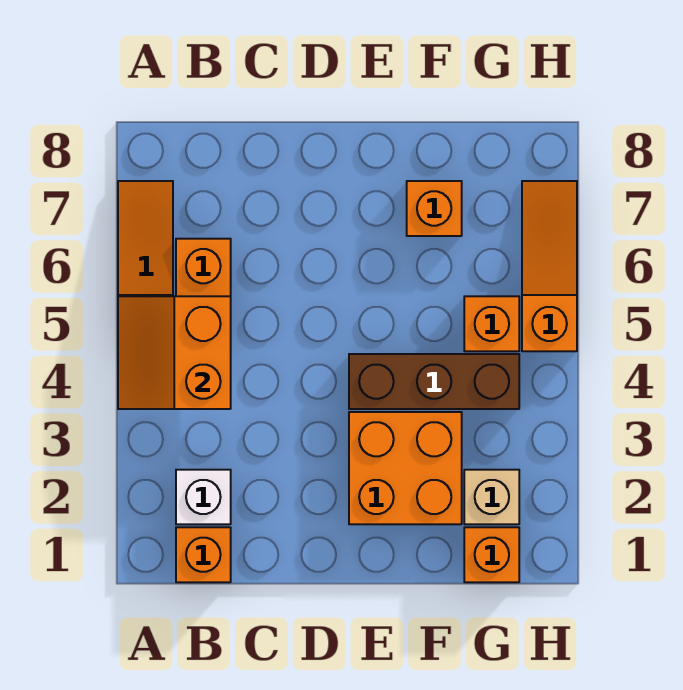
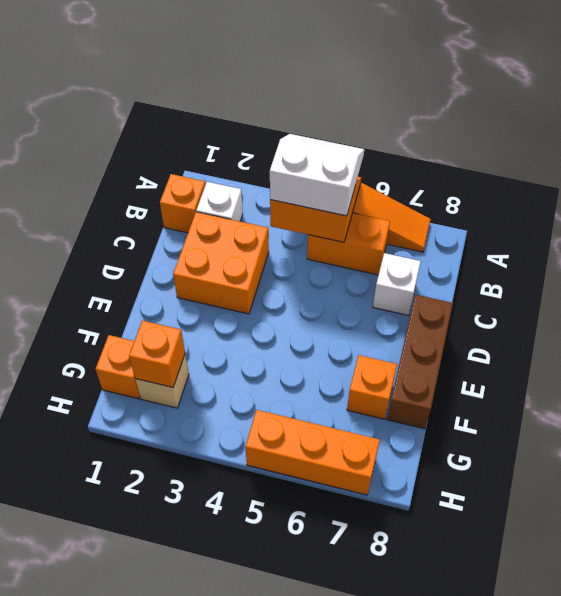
none -> white slope A4:B5 level 3 top B
none -> white brick C7 level 1
orange brick E2:F3 level 1 -> orange brick C2:D3 level 1
brown brick E4:G4 level 1 -> brown brick D8:F8 level 1
orange brick G5 level 1 -> orange brick G2 level 2
orange slope H5:H7 level 1 top 5 -> orange brick H5:H7 level 1

